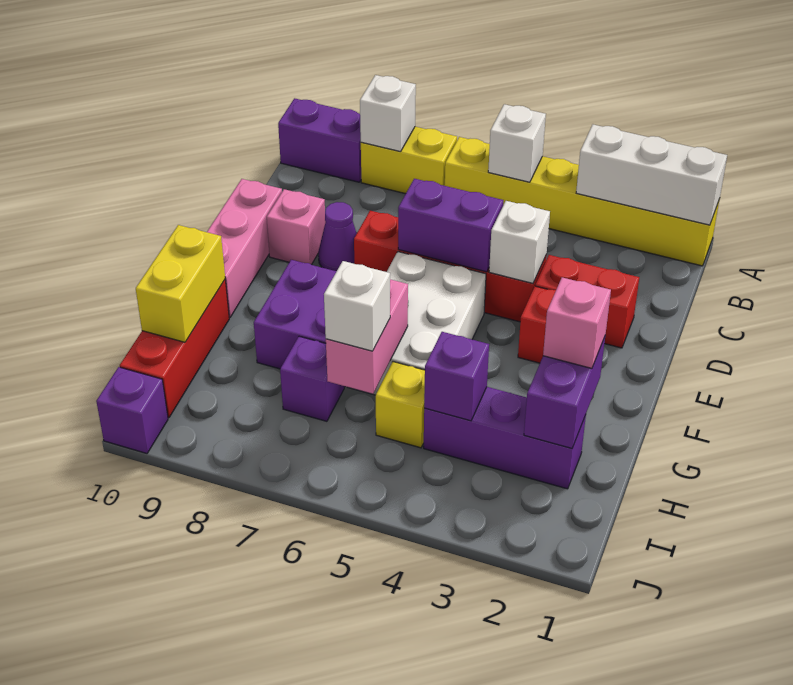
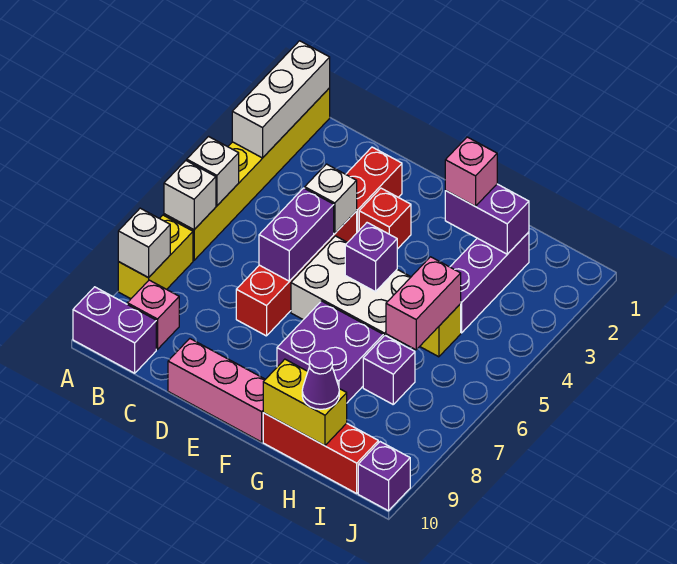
purple brick A9:A10 level 1 -> purple brick A10:B10 level 1
purple cone D8 level 1 -> purple cone H10 level 3
pink brick D9 level 1 -> pink brick B9 level 1
pink brick G6:H6 level 2 -> pink brick H5:H6 level 2
purple brick H4 level 2 -> purple brick F5 level 2
white brick H6 level 3 -> white brick A6 level 2

